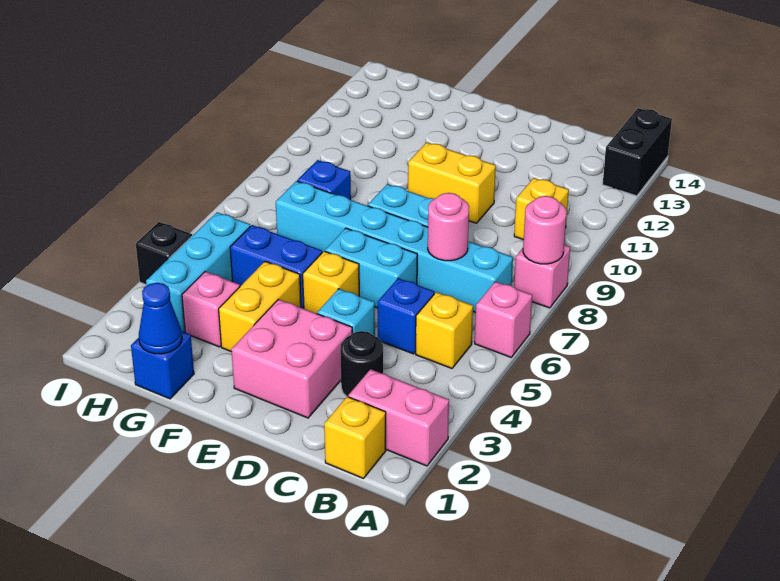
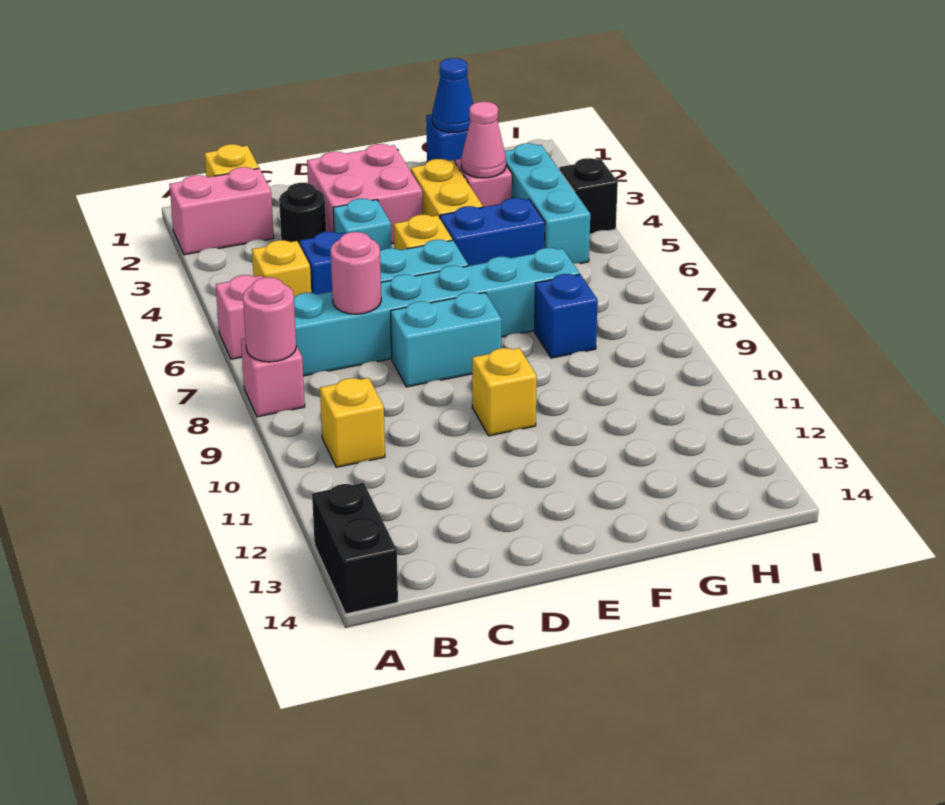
yellow brick D10:E10 level 1 -> yellow brick E10 level 1
none -> pink cone G3 level 2

